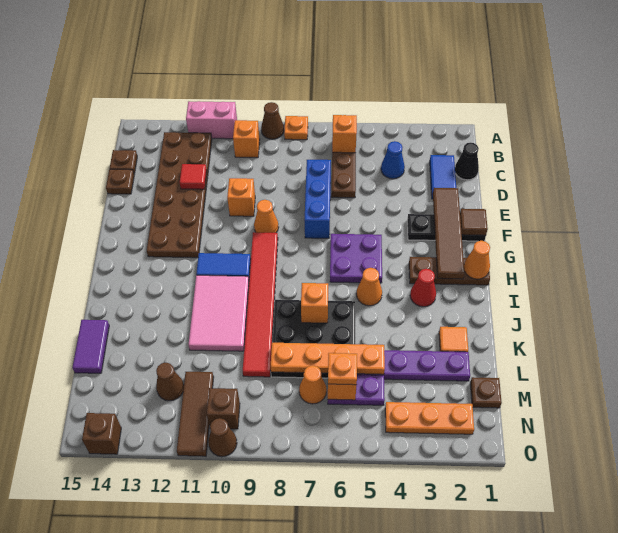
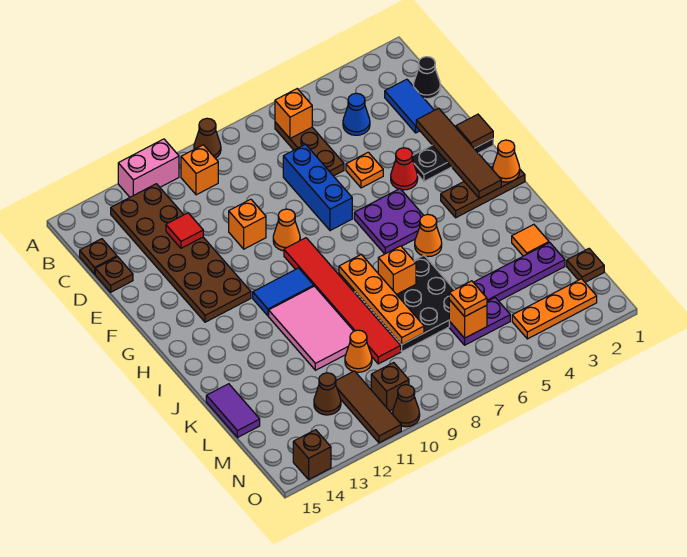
orange plate A8 level 1 -> orange plate E5 level 1
red cone I3 level 1 -> red cone F4 level 1
orange plate L5:L8 level 2 -> orange plate I8:L8 level 2
orange cone M7 level 1 -> orange cone L10 level 1

